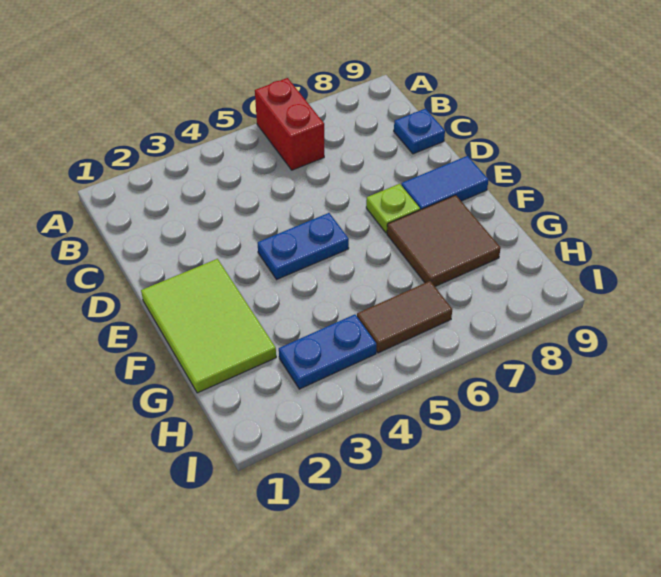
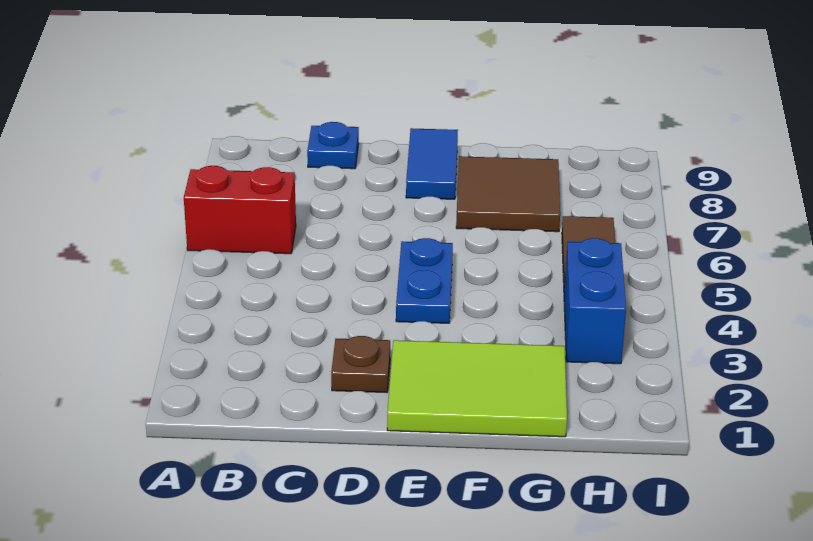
none -> brown plate D2 level 1
lime plate E7 level 1 -> none
blue plate H3:H4 level 1 -> blue brick H3:H4 level 1

